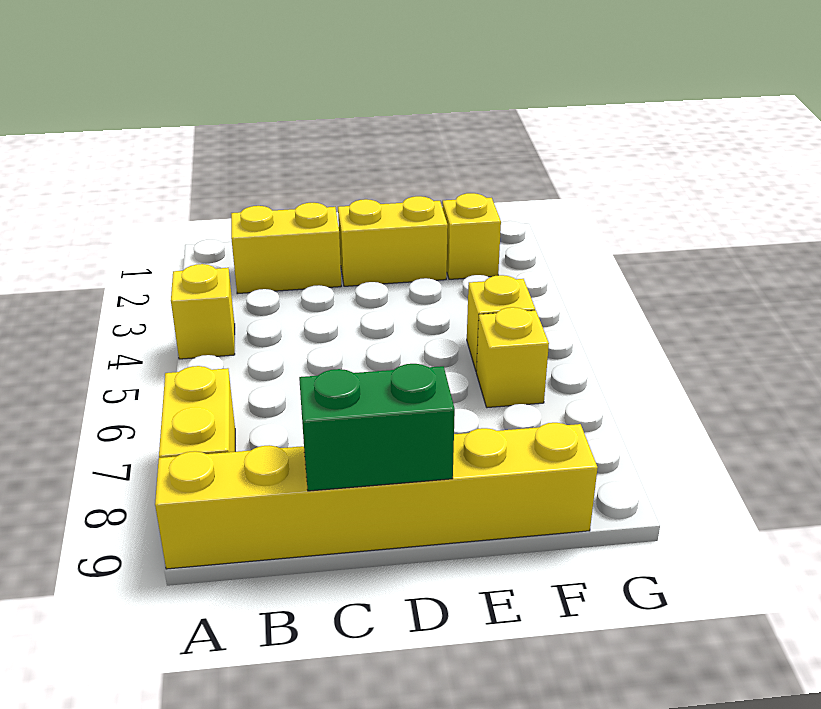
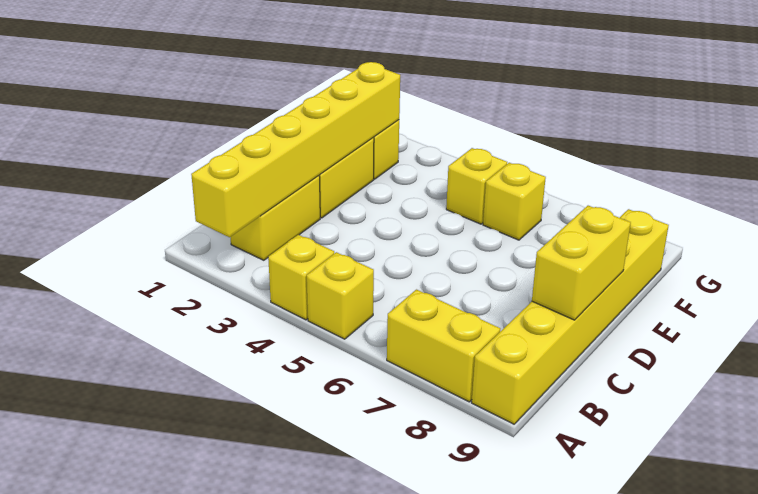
none -> yellow brick A2:F2 level 2
none -> yellow brick A5 level 1
green brick C9:D9 level 2 -> yellow brick C9:D9 level 2

